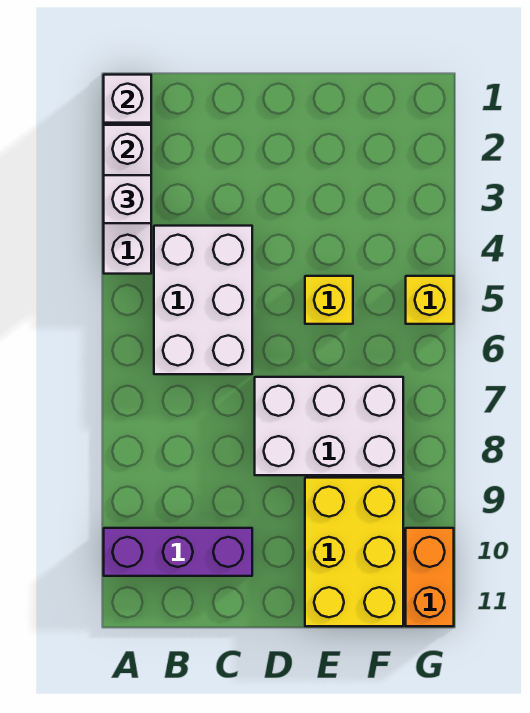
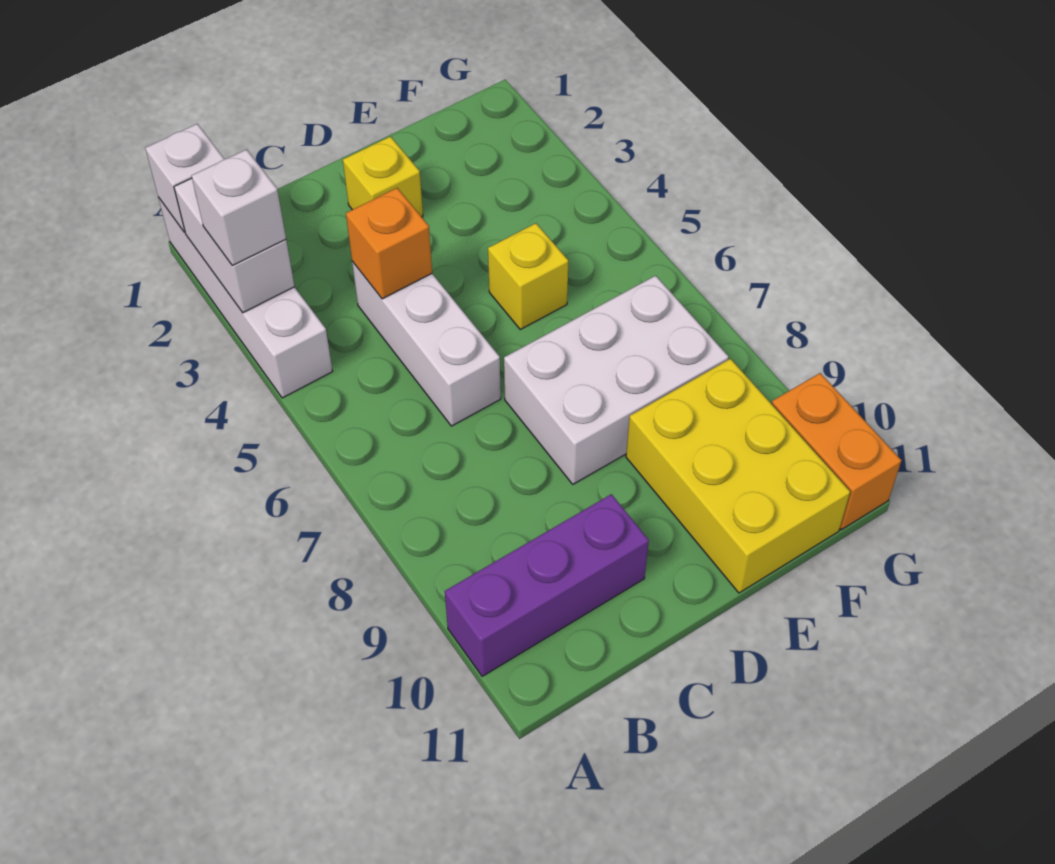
white brick B4:C6 level 1 -> white brick C4:C6 level 1
none -> orange brick C4 level 2
yellow brick G5 level 1 -> yellow brick D2 level 1

